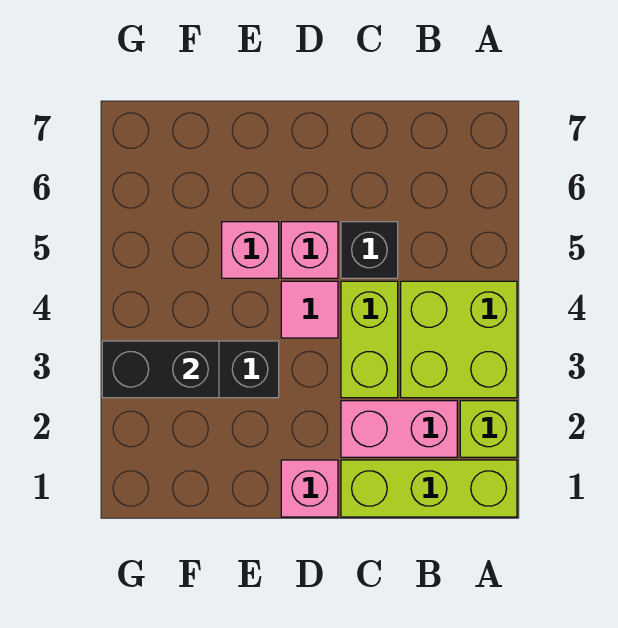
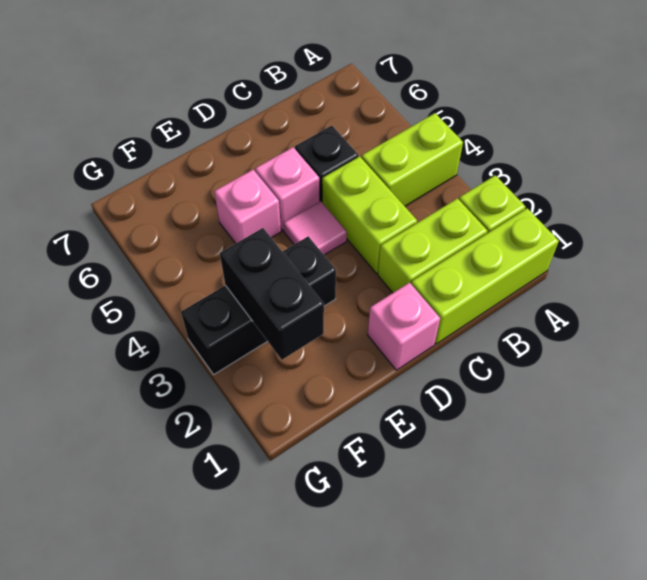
lime brick A3:B4 level 1 -> lime brick A4:B4 level 1
pink brick B2:C2 level 1 -> lime brick B2:C2 level 1
black brick F3:G3 level 2 -> black brick F2:F3 level 2

